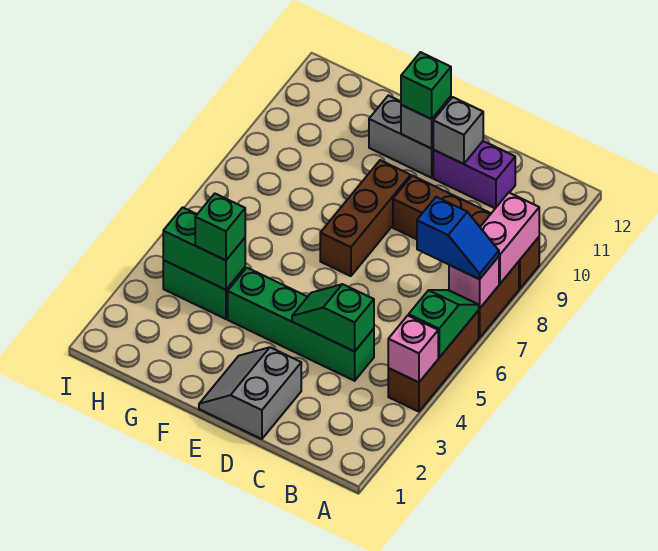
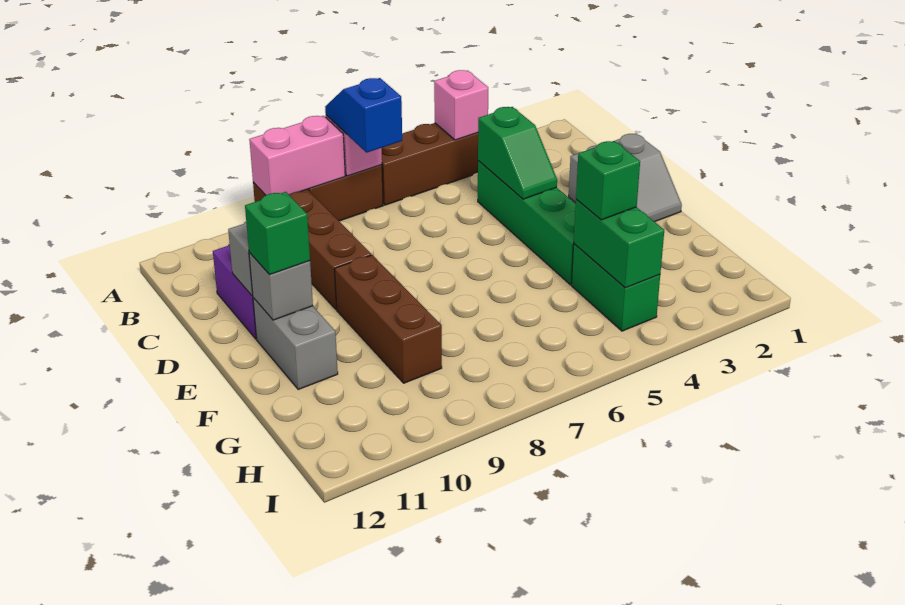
green slope A5:A6 level 2 top 5 -> none
brown brick E7:E9 level 1 -> brown brick E9:G9 level 1

